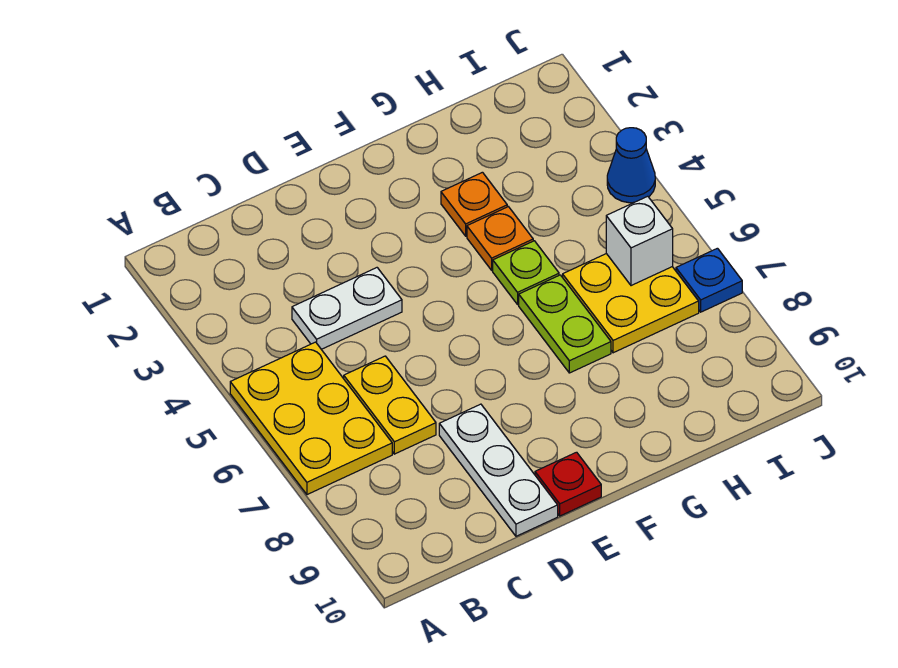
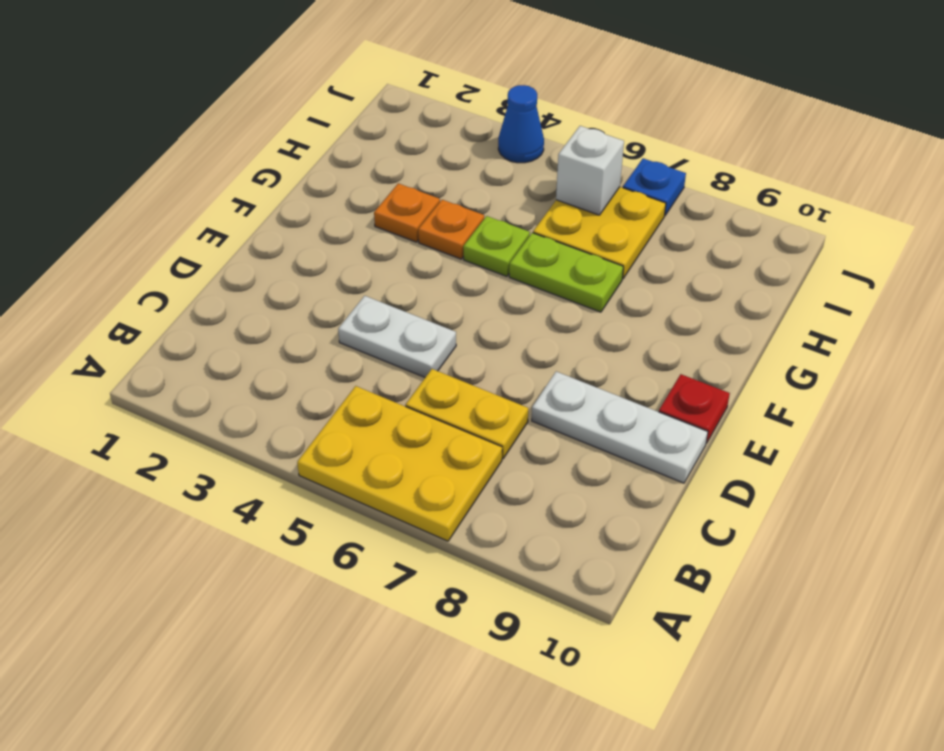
white plate C4:D4 level 1 -> white plate D4:D5 level 1

